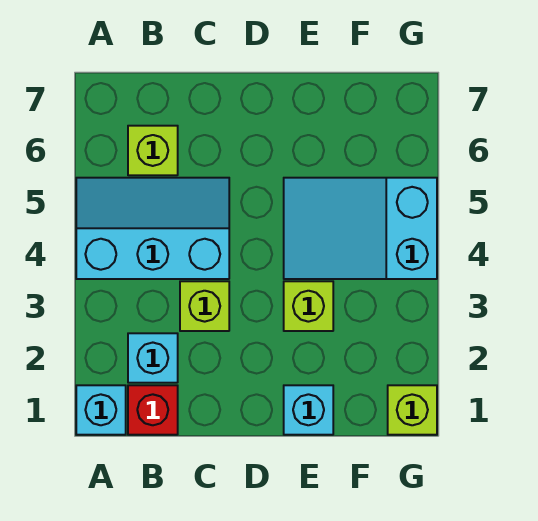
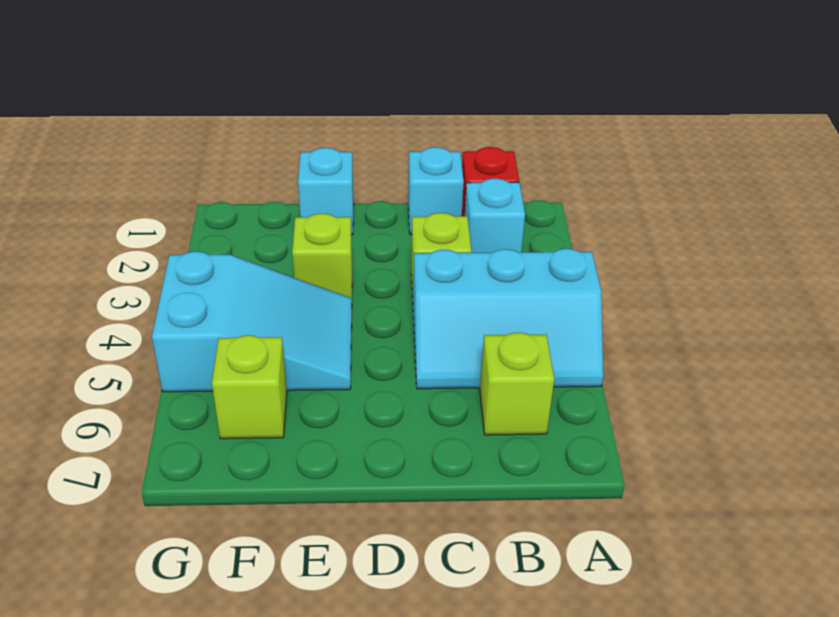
cyan brick A1 level 1 -> cyan brick C1 level 1
lime brick G1 level 1 -> lime brick F6 level 1

